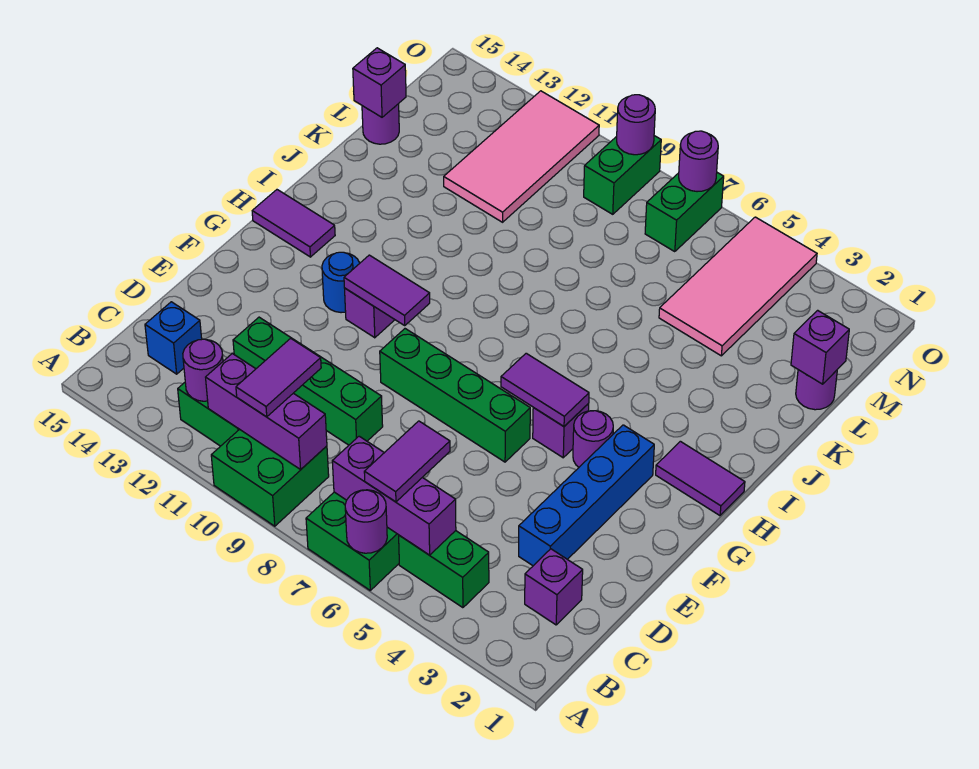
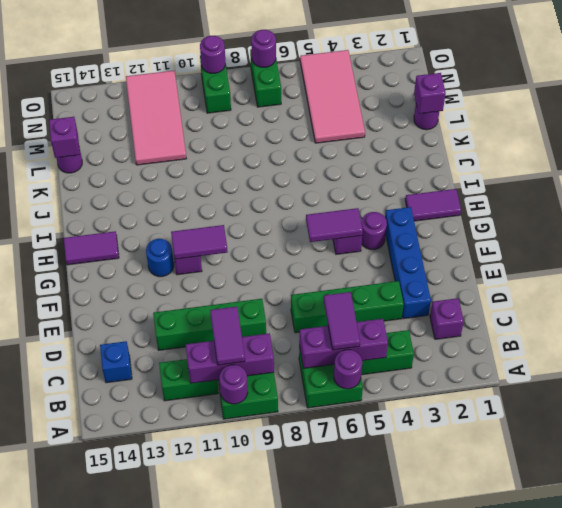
purple round brick B12 level 2 -> purple round brick A10 level 2
green brick F6:F9 level 1 -> green brick D4:D7 level 1

